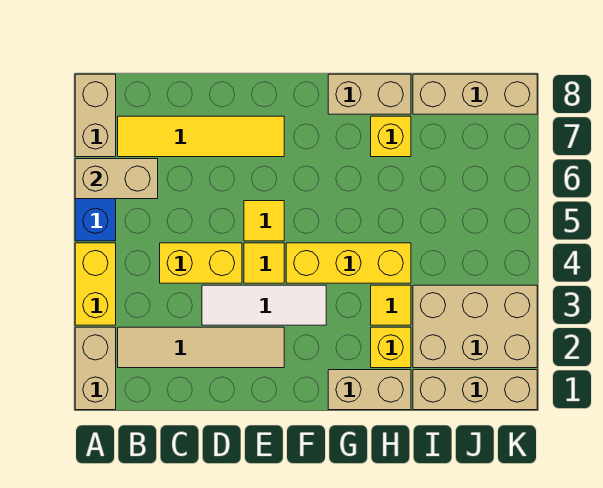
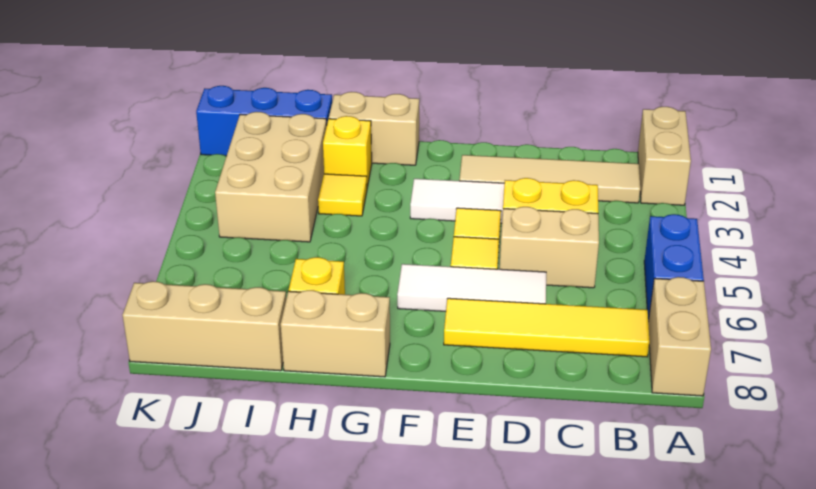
yellow brick A3:A4 level 1 -> none
tan brick A6:B6 level 2 -> tan brick C5:D5 level 1
none -> white tile D6:F6 level 1
yellow brick F4:H4 level 1 -> none
tan brick I1:K1 level 1 -> blue brick I1:K1 level 1
tan brick I2:K3 level 1 -> tan brick I2:J4 level 1

